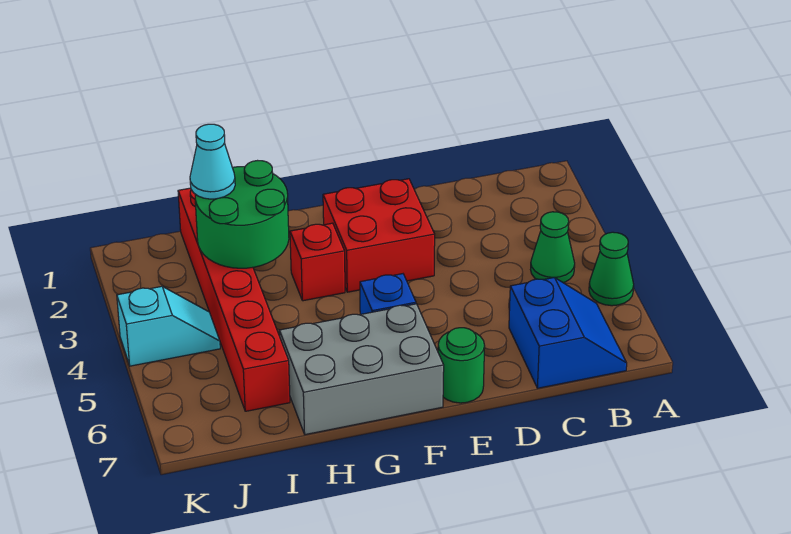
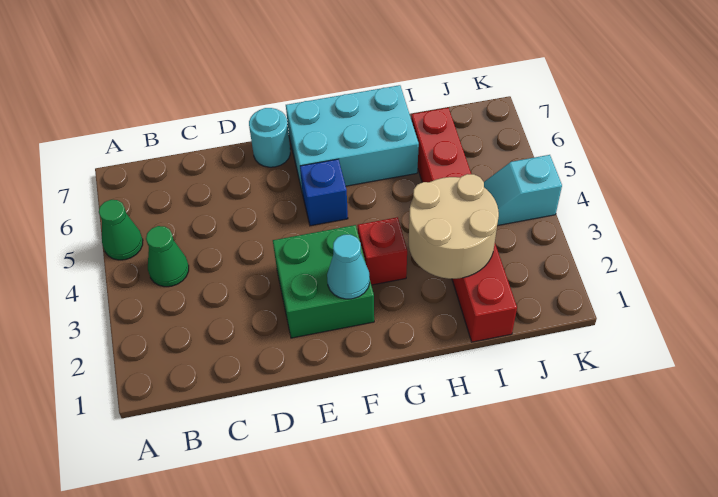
blue slope B6:C7 level 1 top C -> none
red brick E2:F3 level 1 -> green brick E2:F3 level 1
green round brick E7 level 1 -> cyan round brick E7 level 1
grey brick F6:H7 level 1 -> cyan brick F6:H7 level 1
green round brick H2:I3 level 2 -> tan round brick H2:I3 level 2
cyan cone I2 level 3 -> cyan cone F2 level 2

